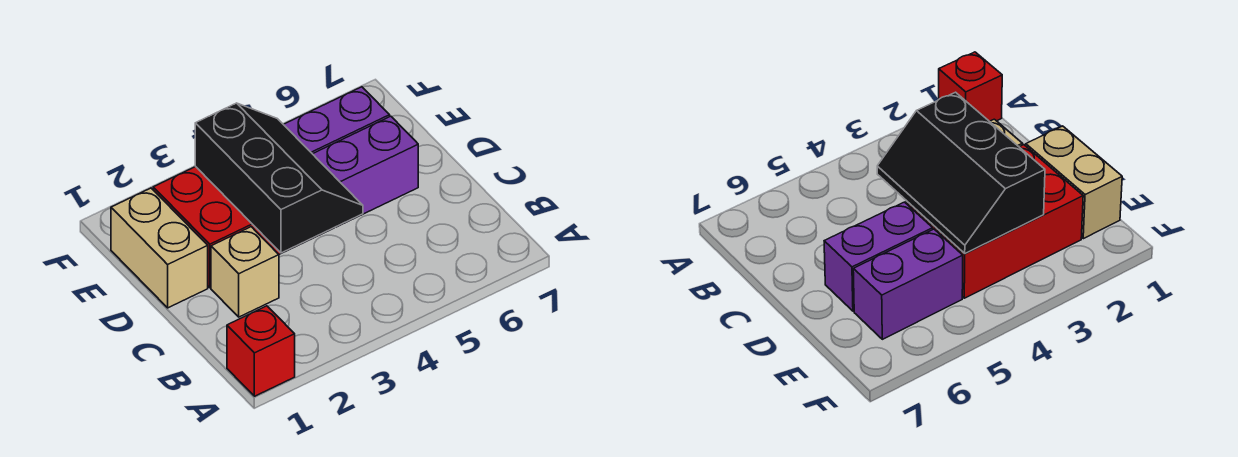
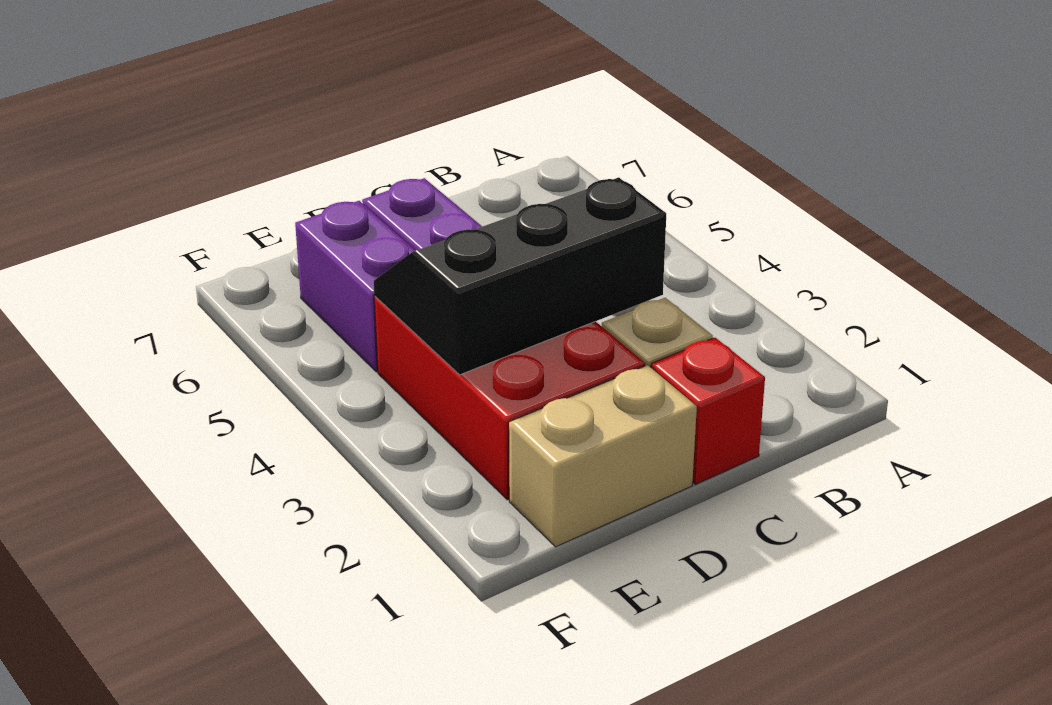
red brick A1 level 1 -> red brick C1 level 1

